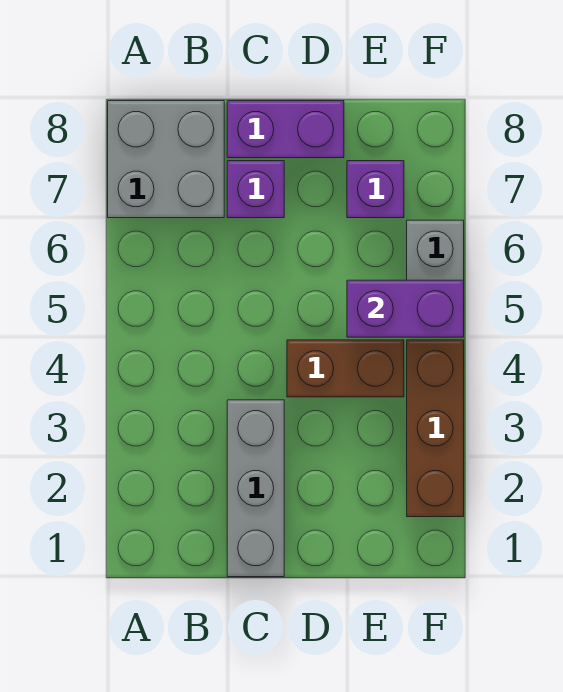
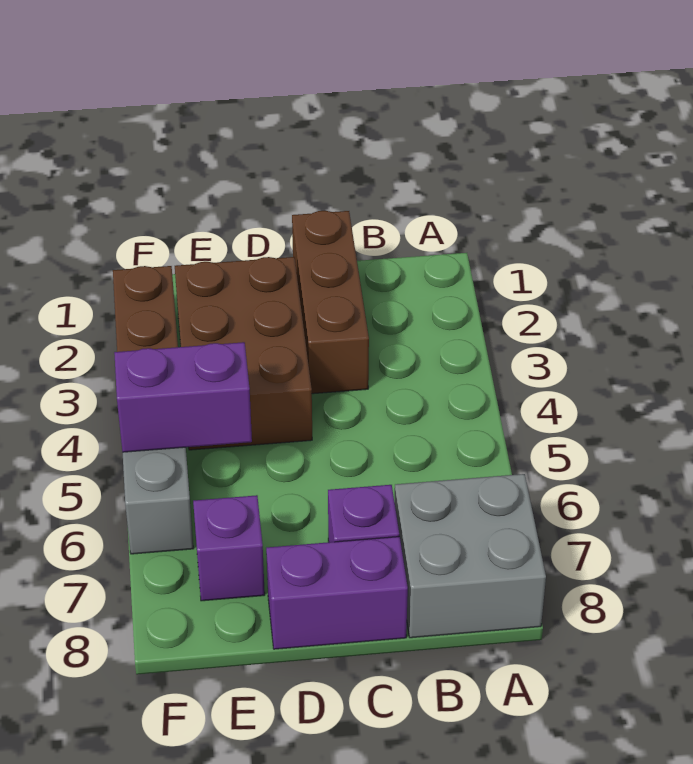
grey brick C1:C3 level 1 -> brown brick C1:C3 level 1
brown brick D4:E4 level 1 -> brown brick D2:E4 level 1

